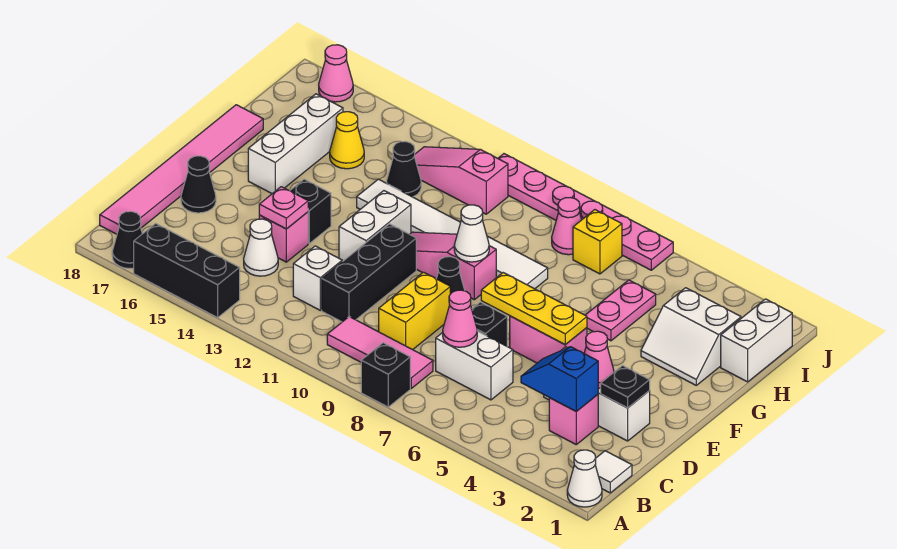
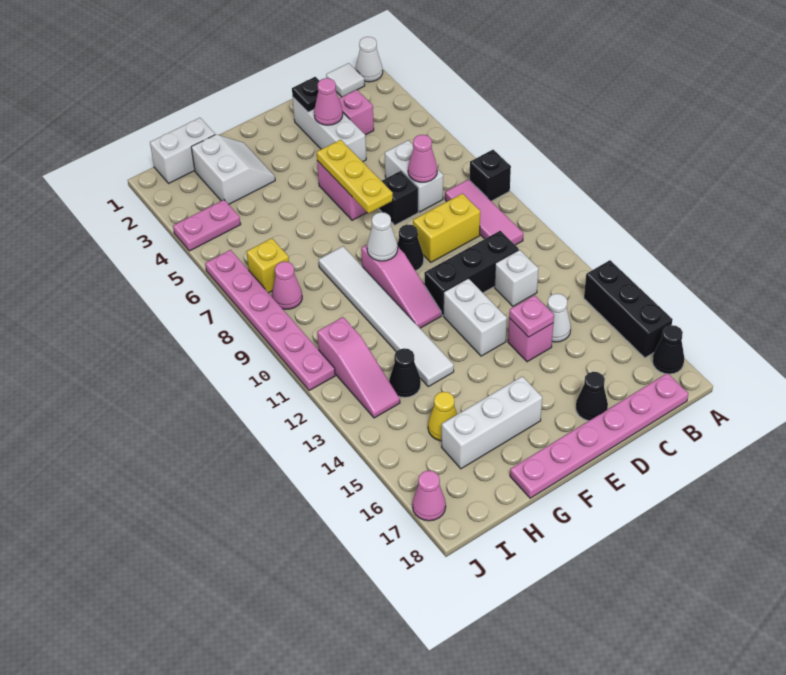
pink tile B18:G18 level 1 -> pink plate B18:G18 level 1
blue slope C3:C4 level 2 top 3 -> none
white brick E12:F12 level 1 -> white brick E12:E13 level 1
black brick E14 level 1 -> none
pink plate G5:H5 level 1 -> pink plate I4:J4 level 1

